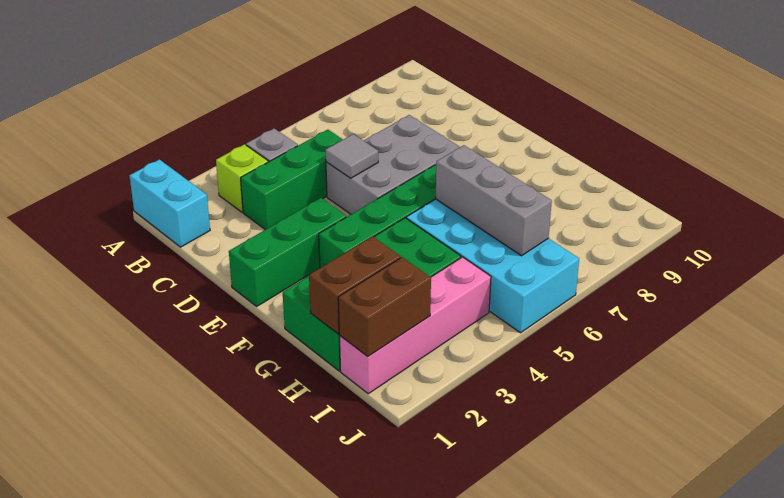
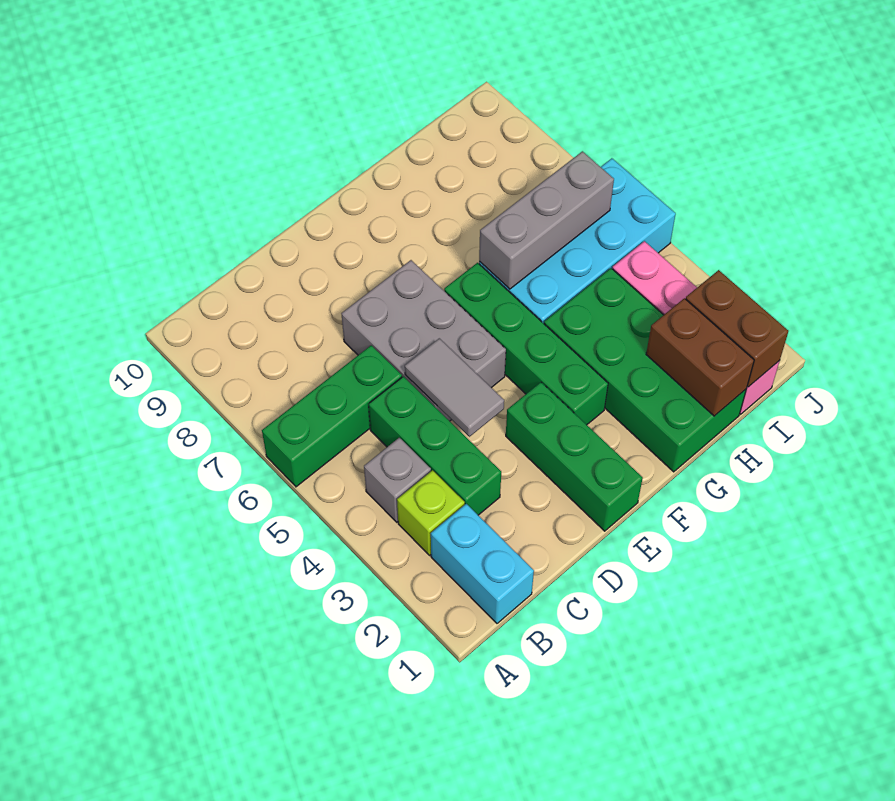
cyan brick A1:B1 level 1 -> cyan brick B1:B2 level 1
none -> green brick A6:C6 level 1
grey tile D5 level 2 -> grey tile D4:D5 level 2

